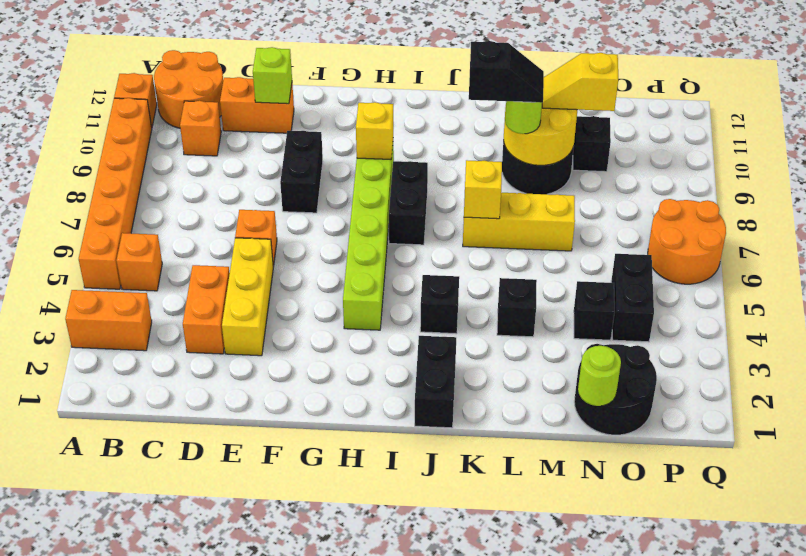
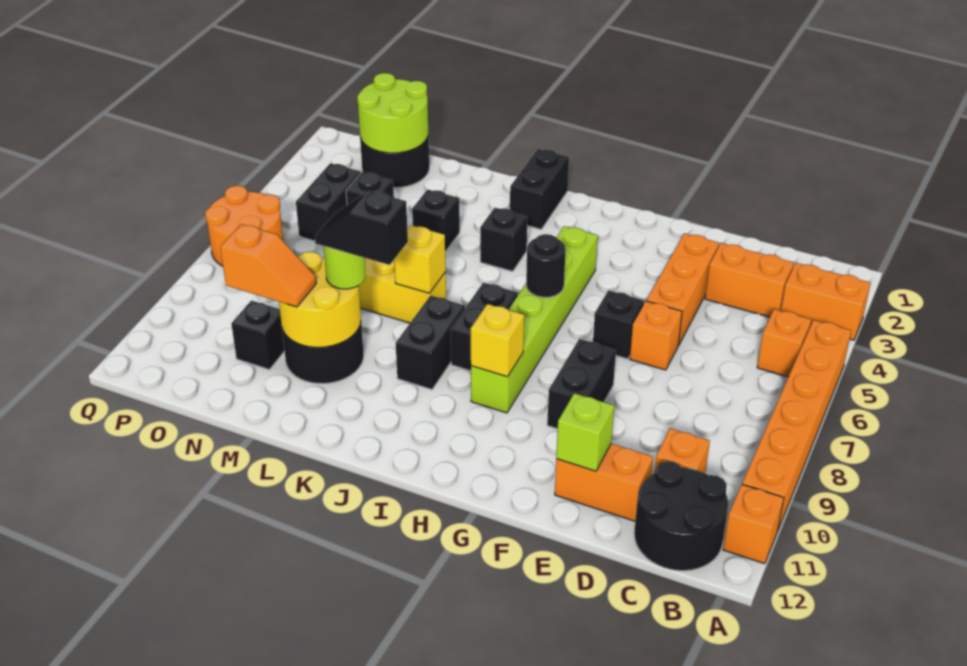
orange round brick B11:C12 level 1 -> black round brick B11:C12 level 1
orange brick D3:D4 level 1 -> orange brick C3:D3 level 1
yellow brick E3:E5 level 1 -> orange brick E3:E5 level 1
none -> black brick F6 level 1
none -> black round brick H6 level 2
none -> black brick J8:J9 level 1
yellow slope M10:N10 level 3 top N -> orange slope M10:N10 level 3 top N
lime round brick N1 level 2 -> lime round brick N1:O2 level 2

